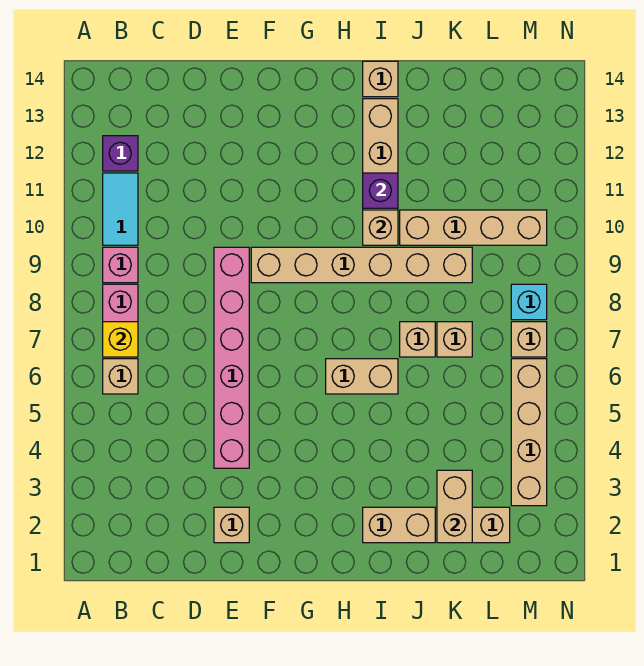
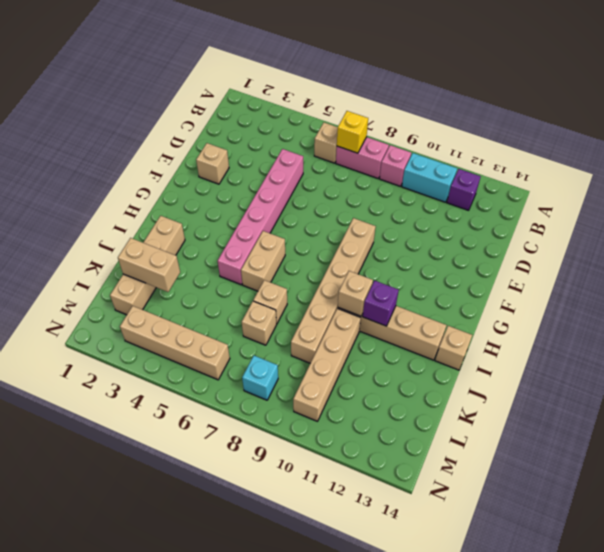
cyan tile B10:B11 level 1 -> cyan brick B10:B11 level 1
pink brick E4:E9 level 1 -> pink brick D5:I5 level 1
tan brick M7 level 1 -> none

